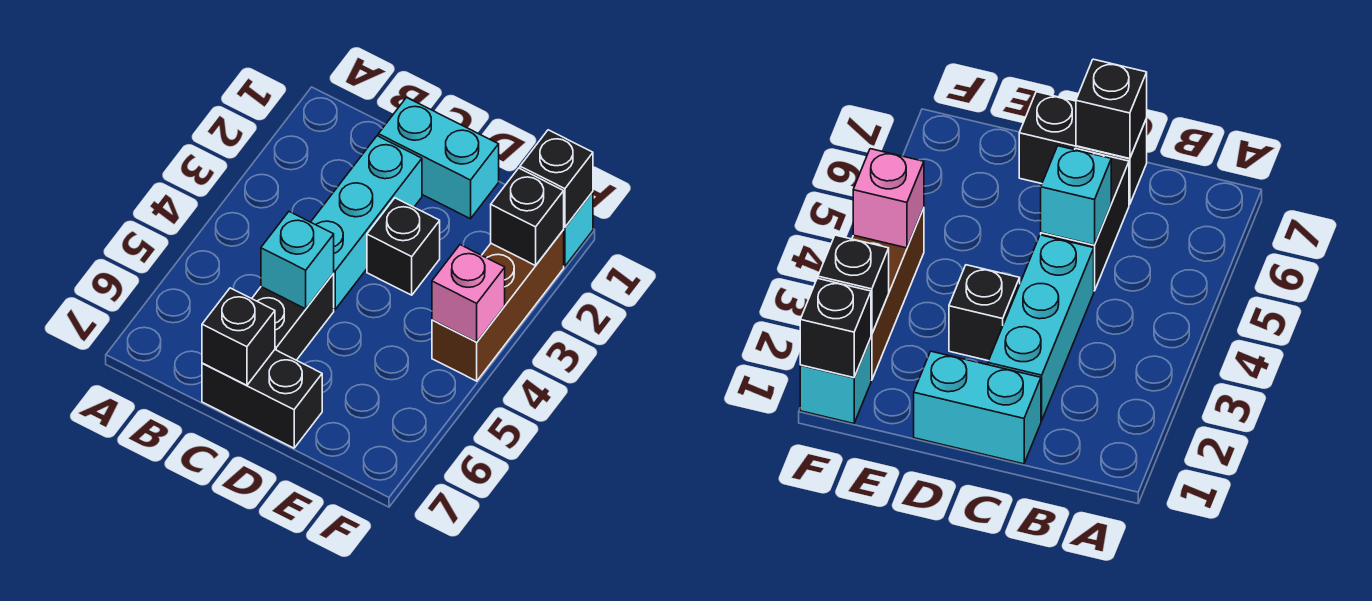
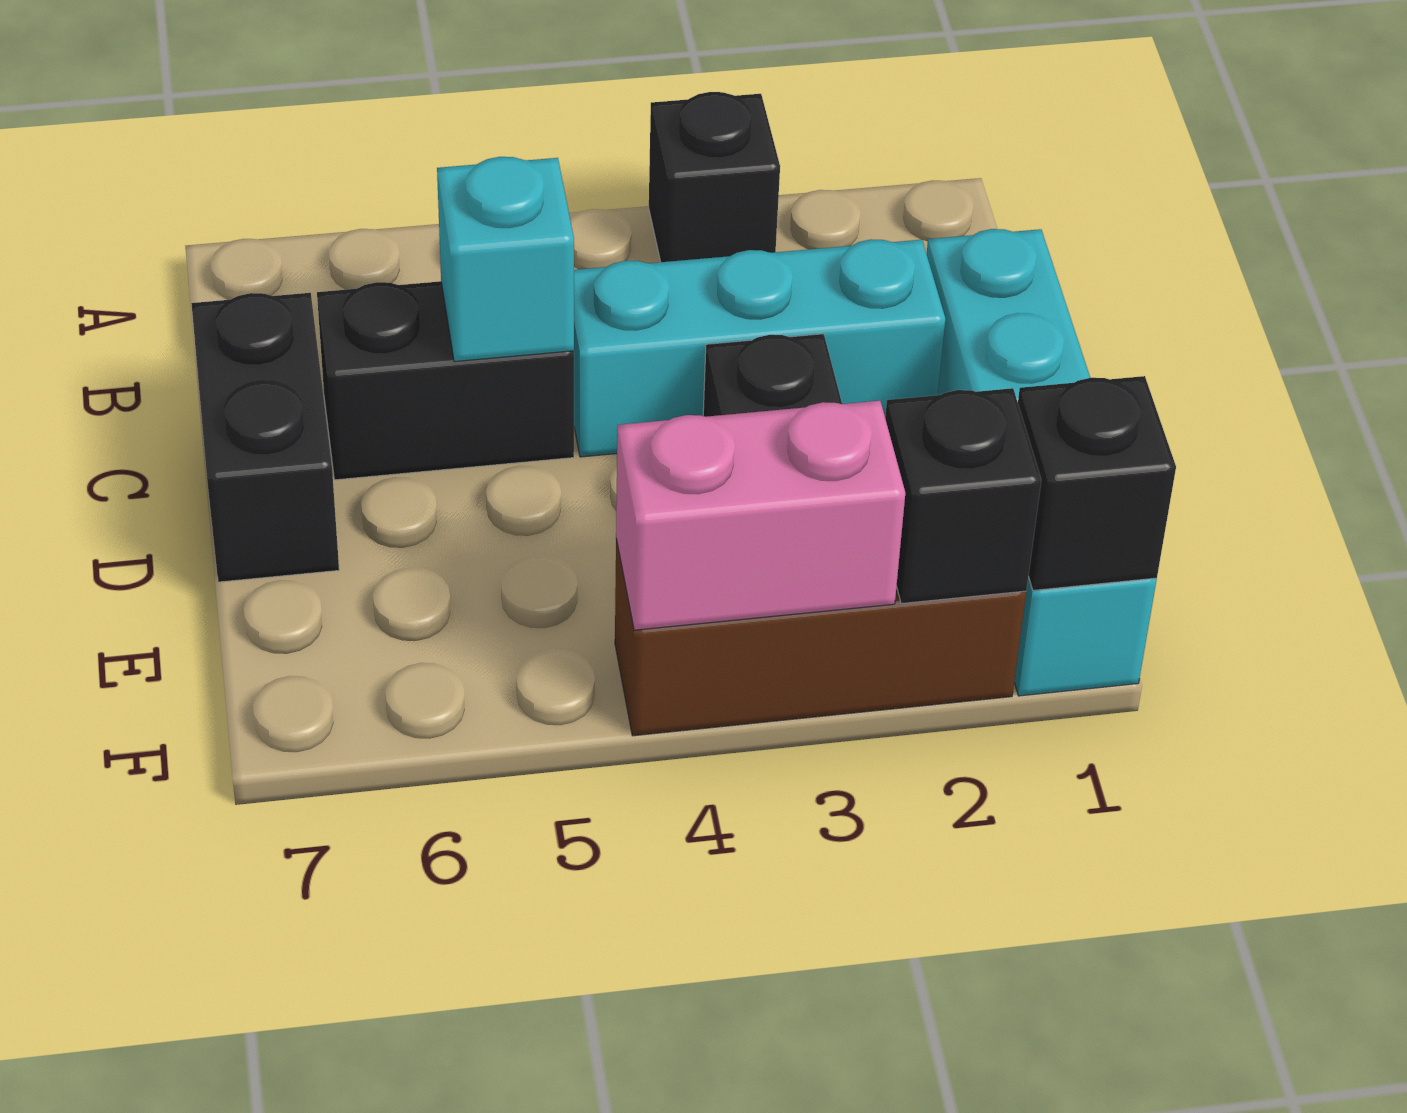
black brick C7 level 2 -> black brick A3 level 1
pink brick F4 level 2 -> pink brick F3:F4 level 2

